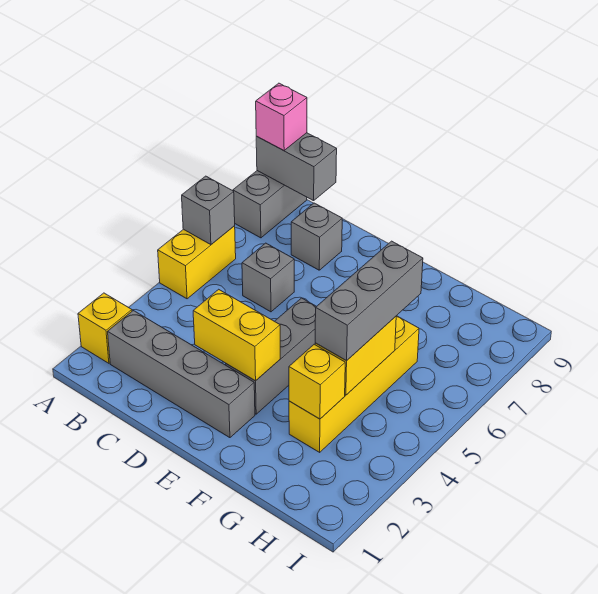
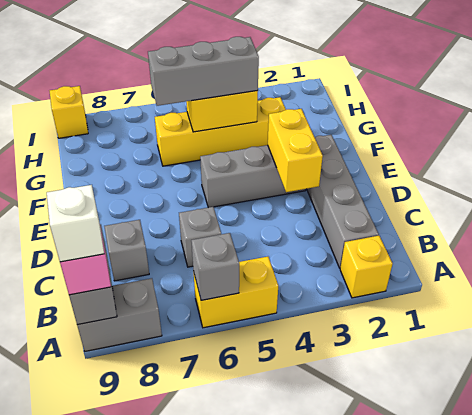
none -> white brick A9 level 4
yellow brick G3 level 2 -> yellow brick I9 level 1

